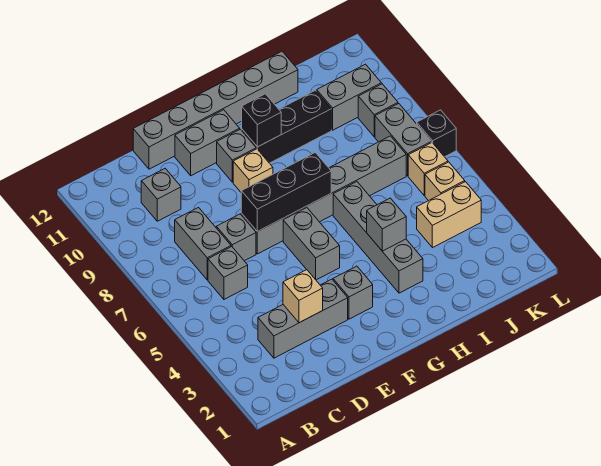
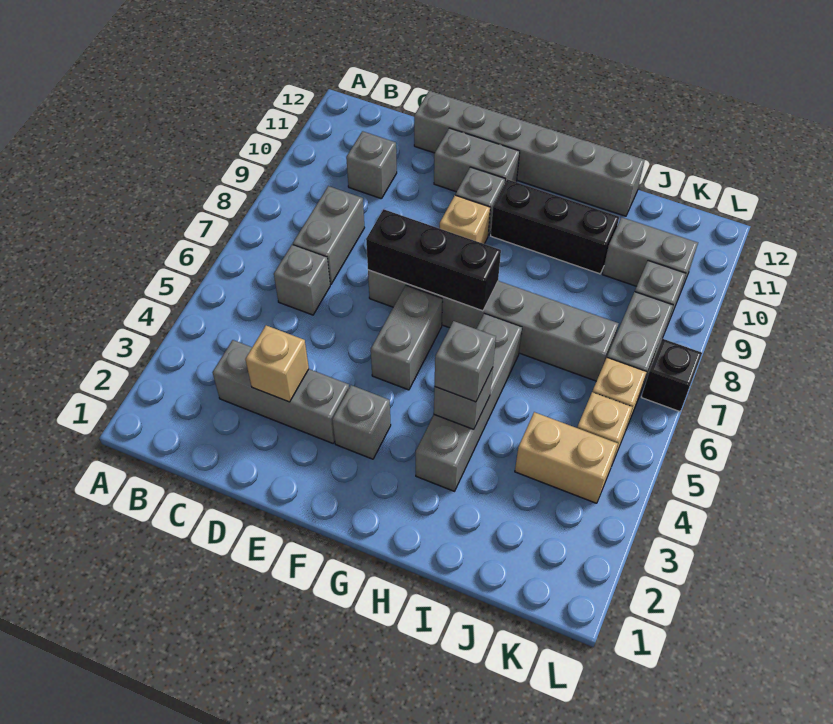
grey brick D7 level 1 -> grey brick H4 level 3
black brick G10 level 2 -> none

